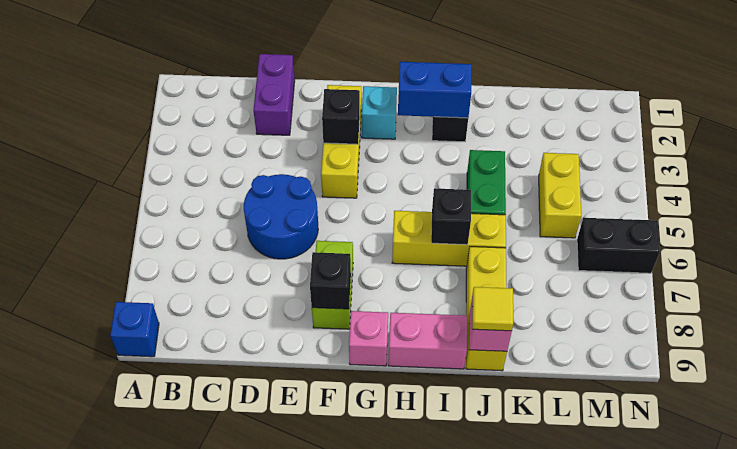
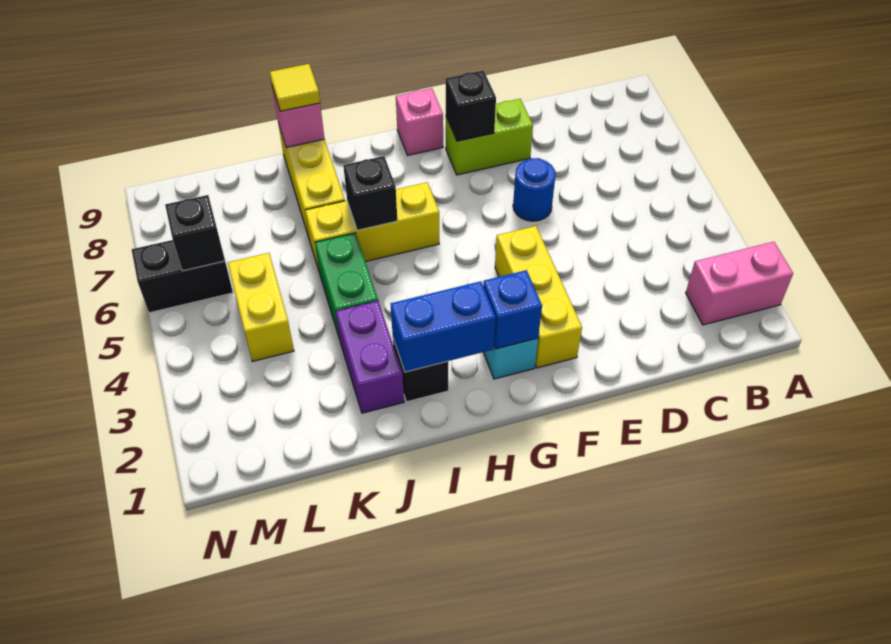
blue brick A9 level 1 -> blue brick G2 level 2
purple brick D1:D2 level 1 -> purple brick J2:J3 level 1
blue round brick D5:E6 level 1 -> blue round brick E6 level 1
black brick F3 level 2 -> black brick M6 level 2
lime brick F7:F8 level 1 -> lime brick E8:F8 level 1
pink brick H9:I9 level 1 -> pink brick A2:B2 level 1

